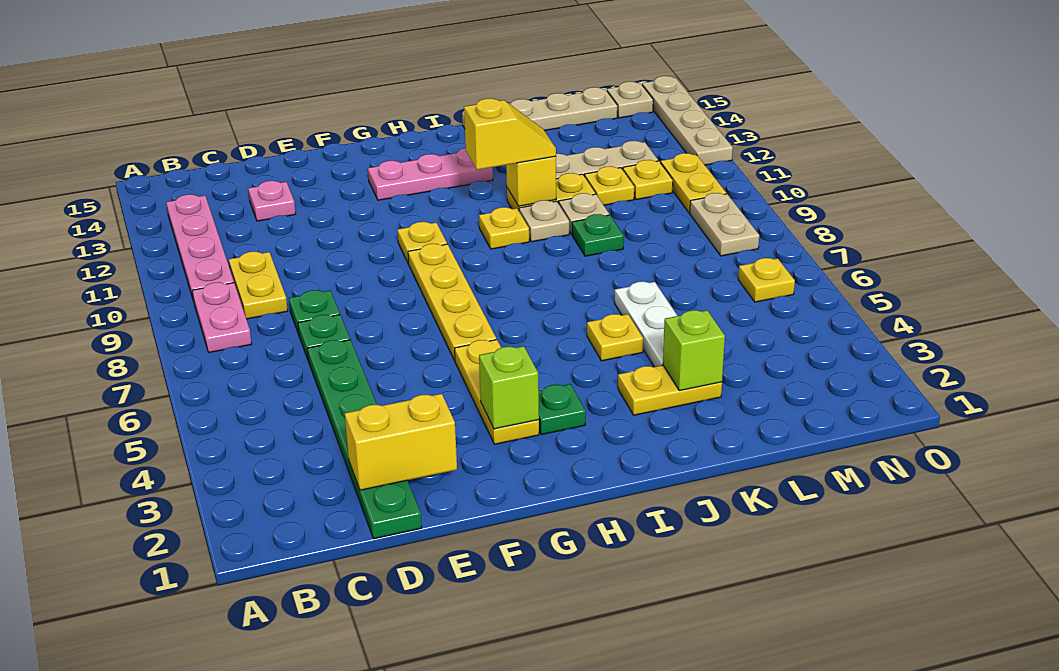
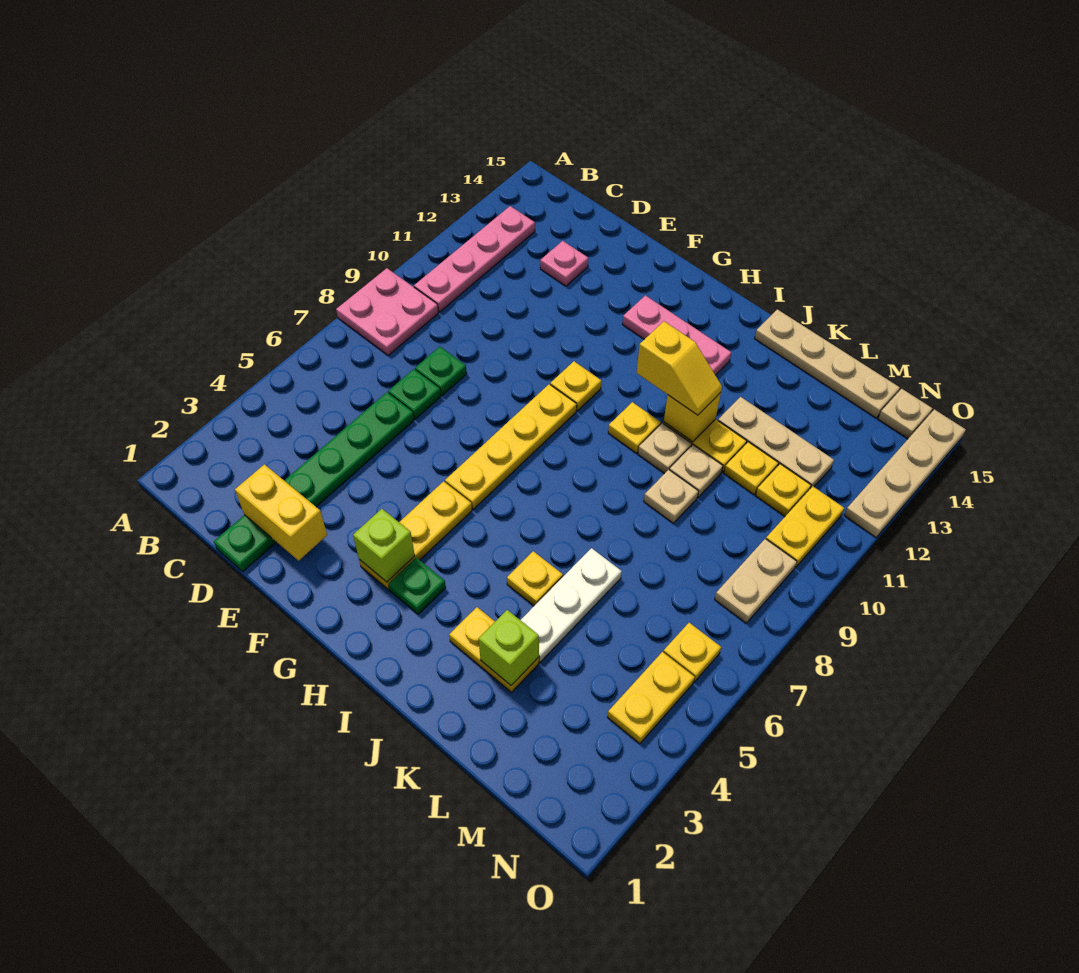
pink plate B8:B9 level 1 -> pink plate A8:B9 level 1
yellow plate C9:C10 level 1 -> yellow plate N4:N5 level 1
green plate K9 level 1 -> tan plate K9 level 1

